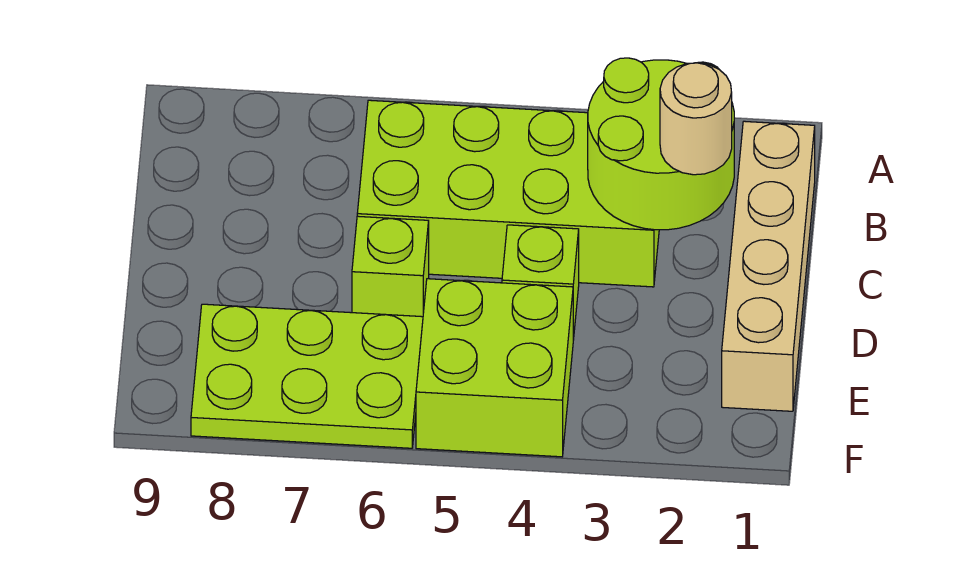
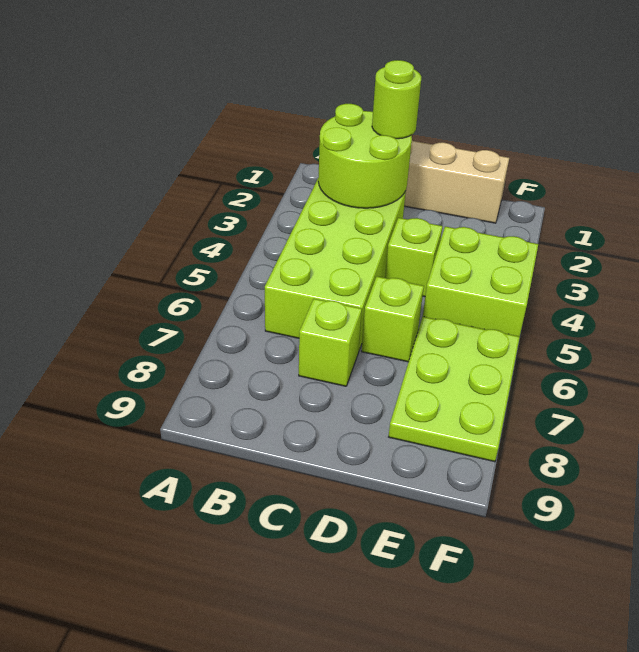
tan round brick C2 level 3 -> lime round brick C2 level 3
none -> lime brick C7 level 1

